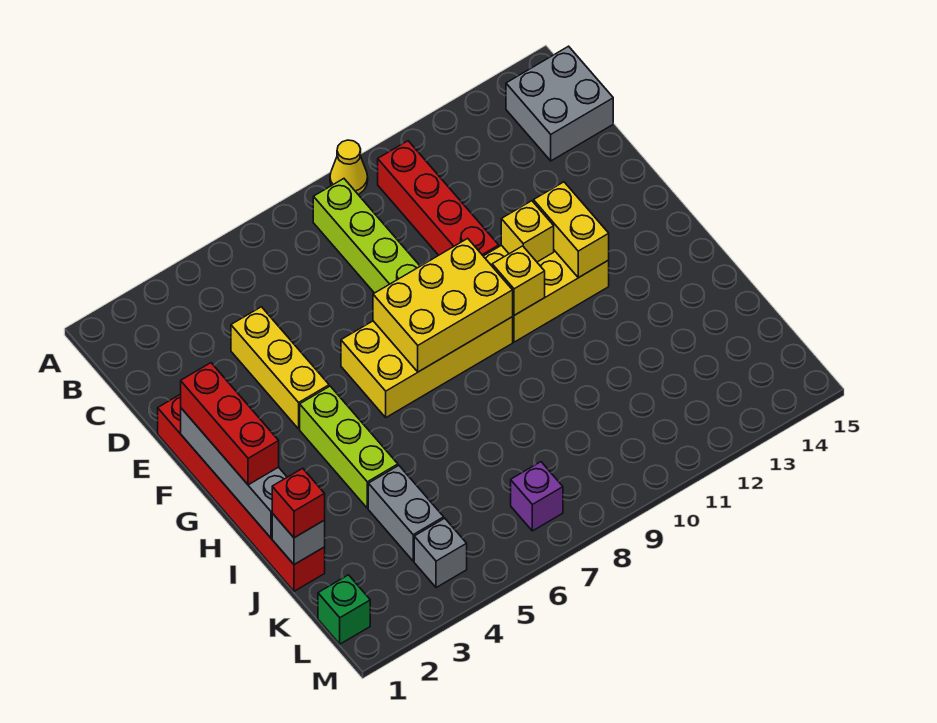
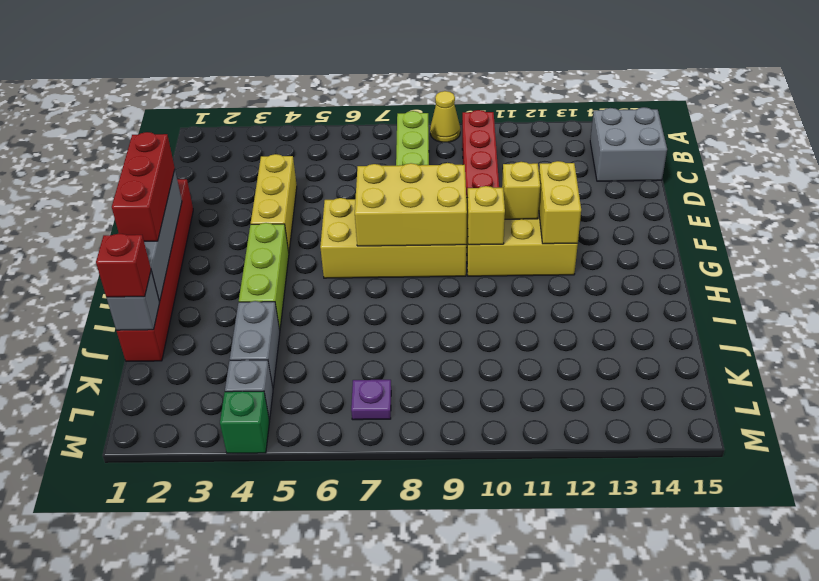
green brick L1 level 1 -> green brick M4 level 1
purple brick L7 level 1 -> purple plate L7 level 1

